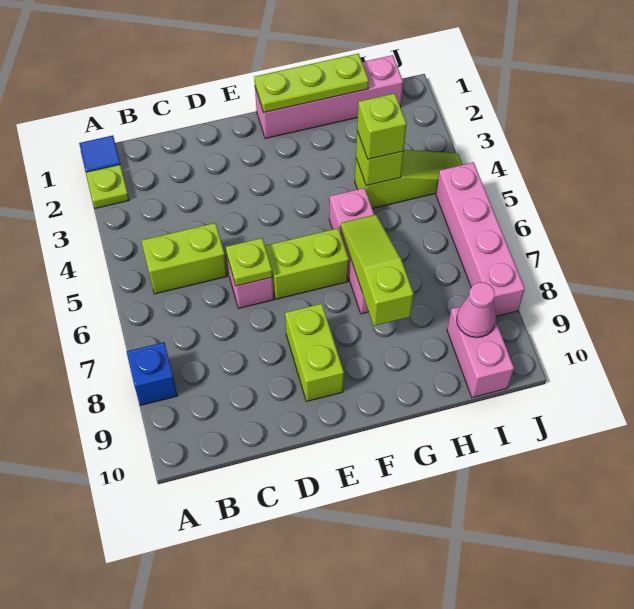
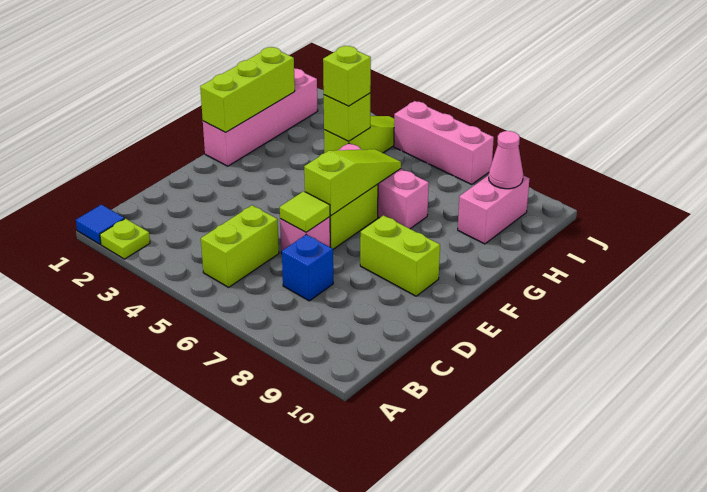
blue brick A8 level 1 -> blue brick C7 level 1
lime plate D6 level 2 -> lime tile D6 level 2
lime plate F1:H1 level 2 -> lime brick F1:H1 level 2
lime slope G6:G8 level 2 top 8 -> lime slope E6:G6 level 2 top E
pink brick I9:I10 level 1 -> pink brick H9:I9 level 1
pink brick J5:J8 level 1 -> pink brick J5:J7 level 1

